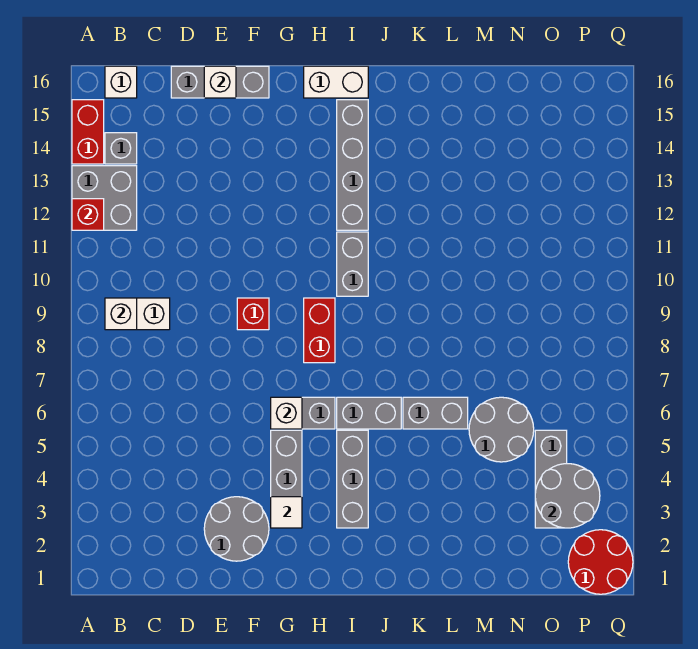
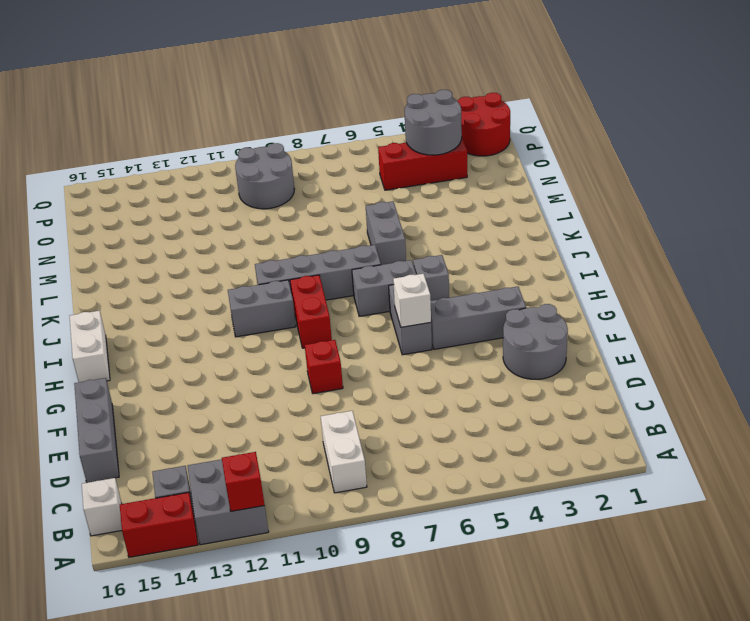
white brick B9 level 2 -> none
white brick E16 level 2 -> none
white tile G3 level 2 -> none
red brick H8:H9 level 1 -> red brick H9:I9 level 1
grey brick I3:I5 level 1 -> grey brick I5 level 1
grey brick I6:J6 level 1 -> grey brick I6:I7 level 1
grey brick I12:I15 level 1 -> grey brick J7:J10 level 1
grey round brick M5:N6 level 1 -> grey round brick O9:P10 level 1
grey brick O3:O5 level 1 -> red brick O3:O5 level 1

